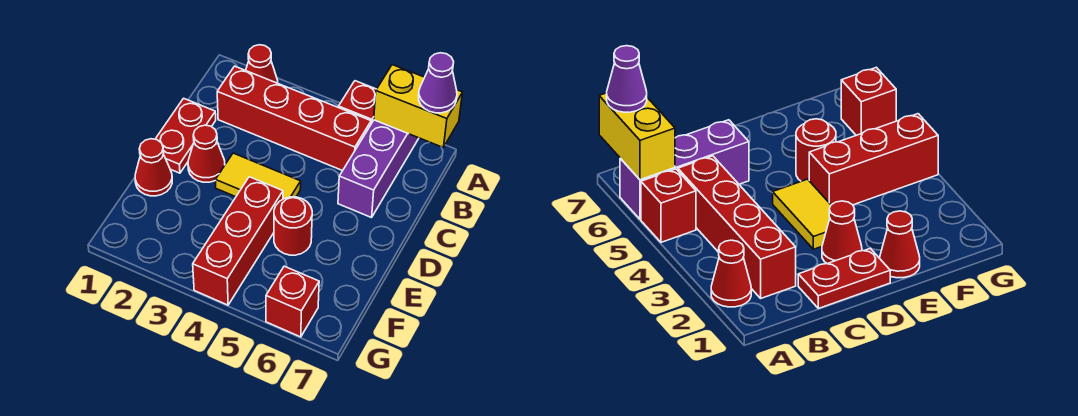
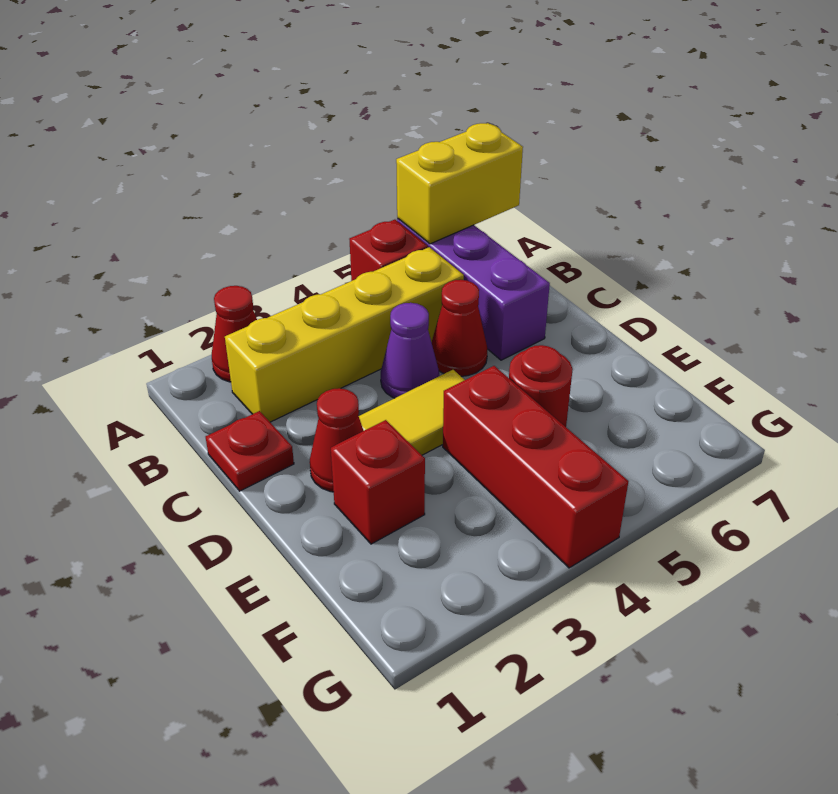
purple cone A7 level 3 -> purple cone C4 level 1
red brick B2:B5 level 1 -> yellow brick B2:B5 level 1
red plate C1:D1 level 1 -> red plate C1 level 1
red cone E1 level 1 -> red cone C5 level 1
red brick G6 level 1 -> red brick E2 level 1

